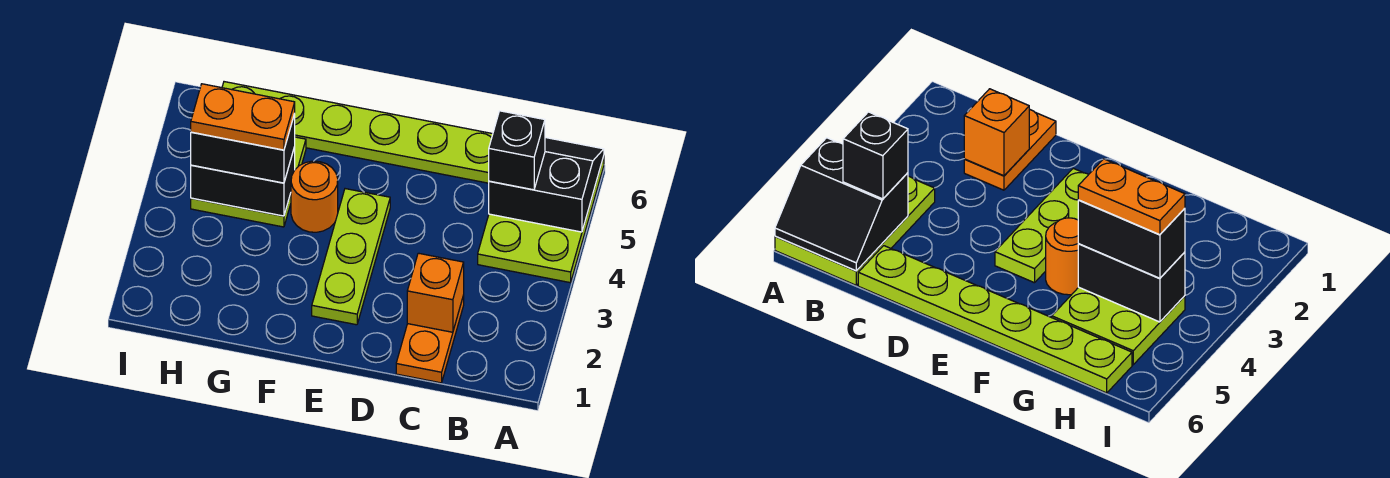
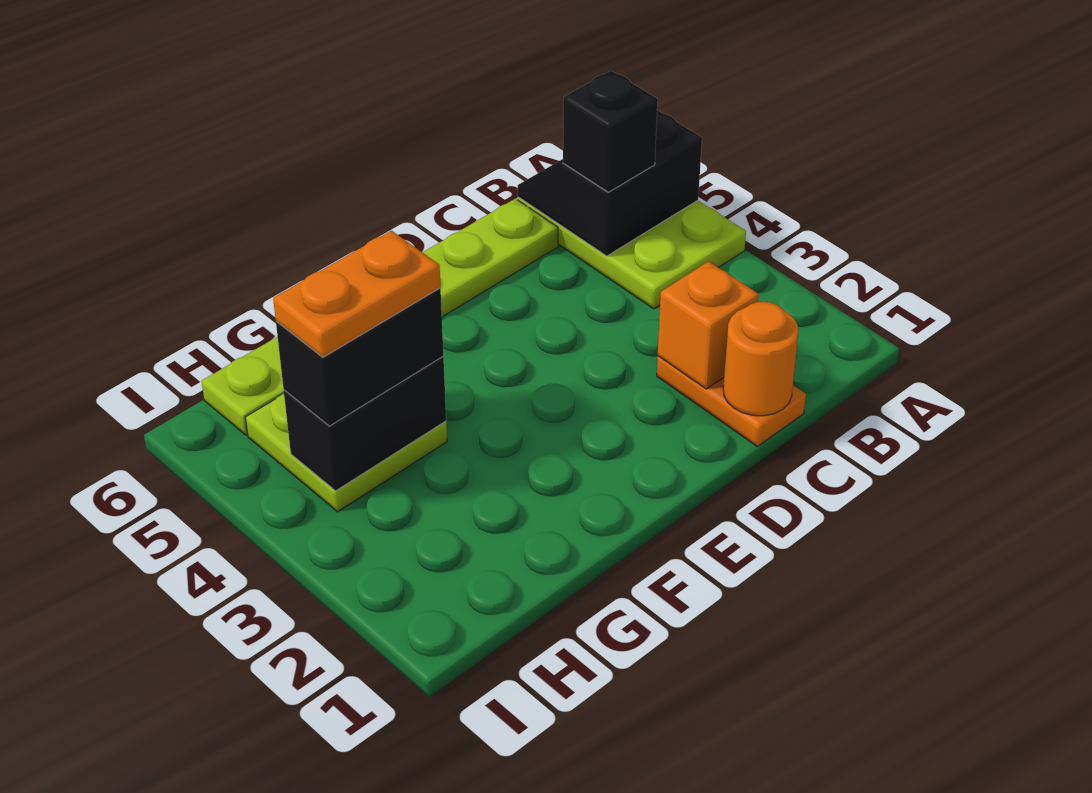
lime plate E2:E4 level 1 -> none
orange round brick F4 level 1 -> orange round brick C1 level 2

